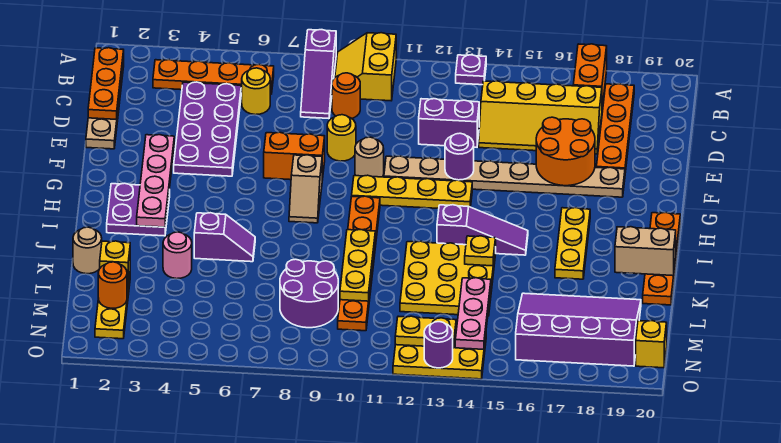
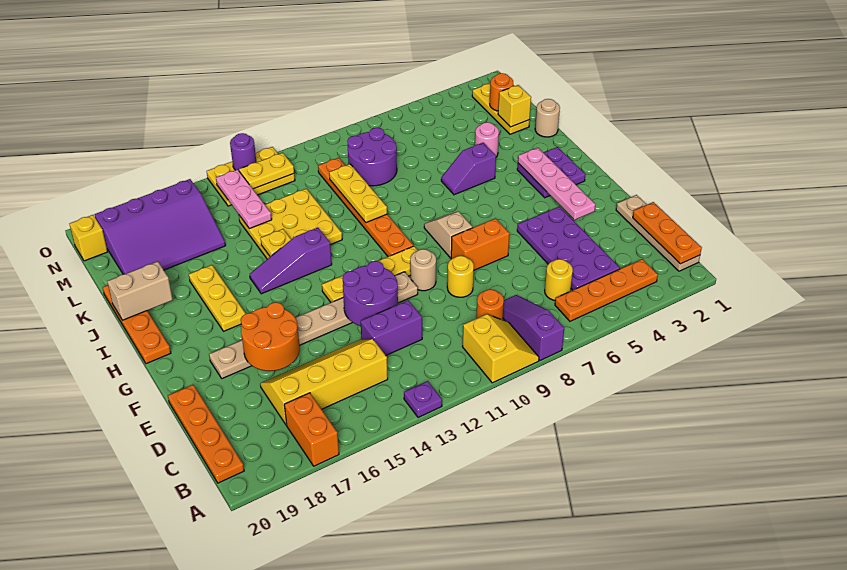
orange plate B18:E18 level 1 -> orange plate B20:E20 level 1
purple round brick F13 level 2 -> purple round brick E12:F13 level 2

